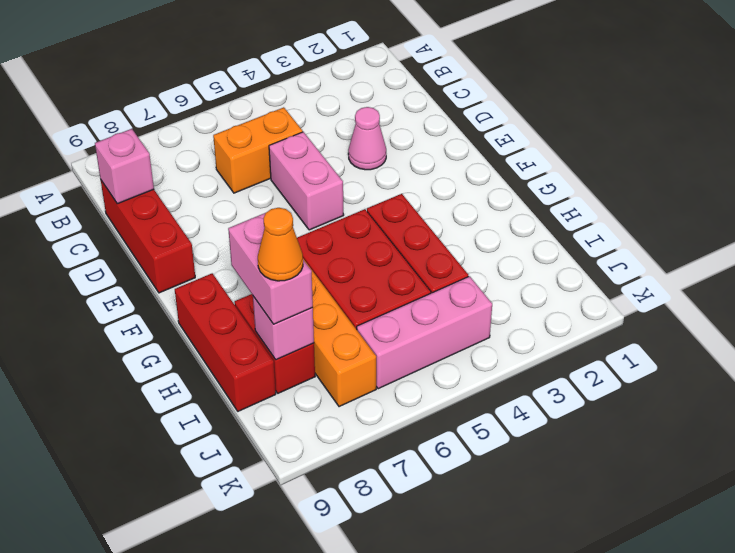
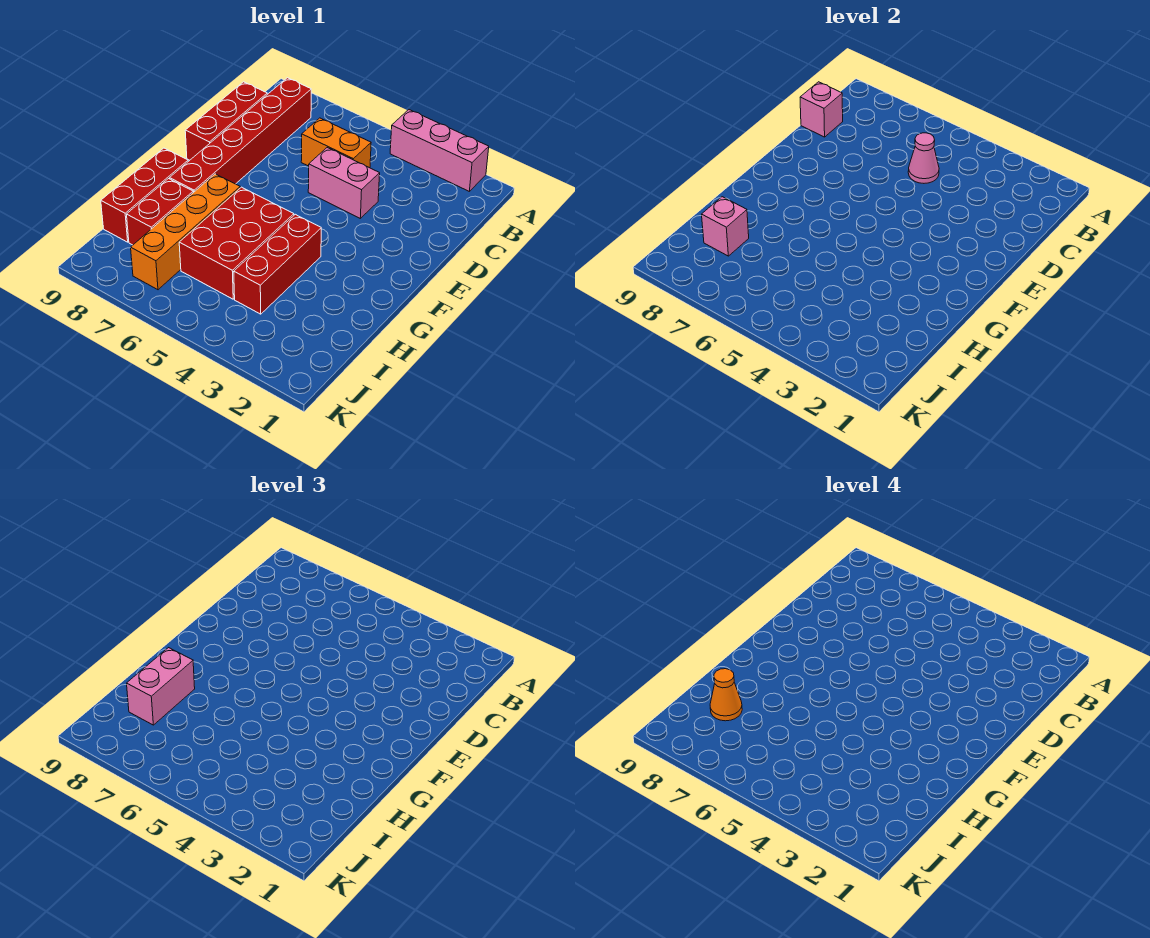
none -> red brick B8:G8 level 1
pink cone D3 level 1 -> pink cone C5 level 2
pink brick D5:E5 level 1 -> pink brick D4:D5 level 1
pink brick J4:J6 level 1 -> pink brick A2:A4 level 1

